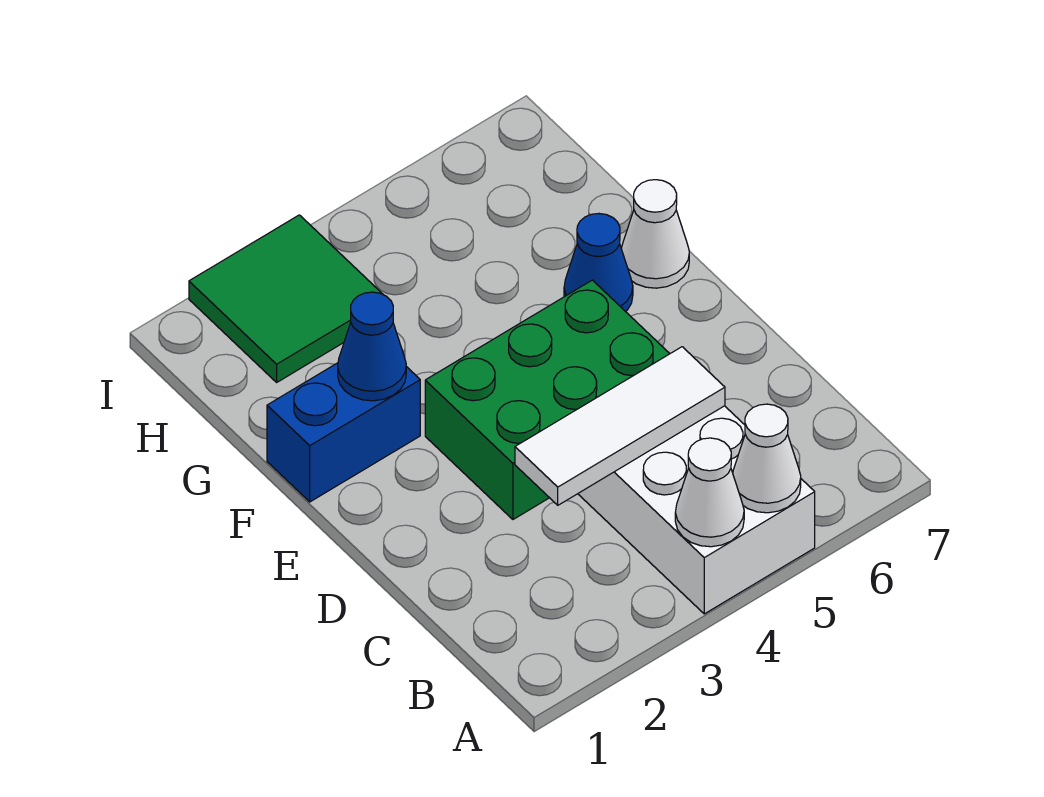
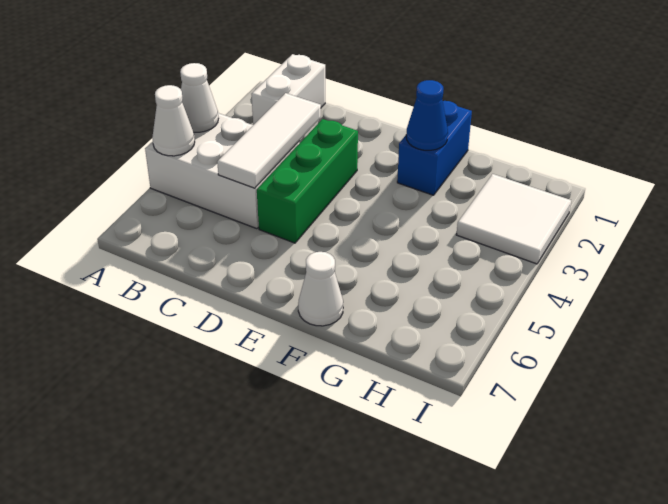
none -> white brick B1:B2 level 1
green brick D3:E5 level 1 -> green brick D3:D5 level 1
blue cone F6 level 1 -> none
green tile H2:I3 level 1 -> white tile H2:I3 level 1

